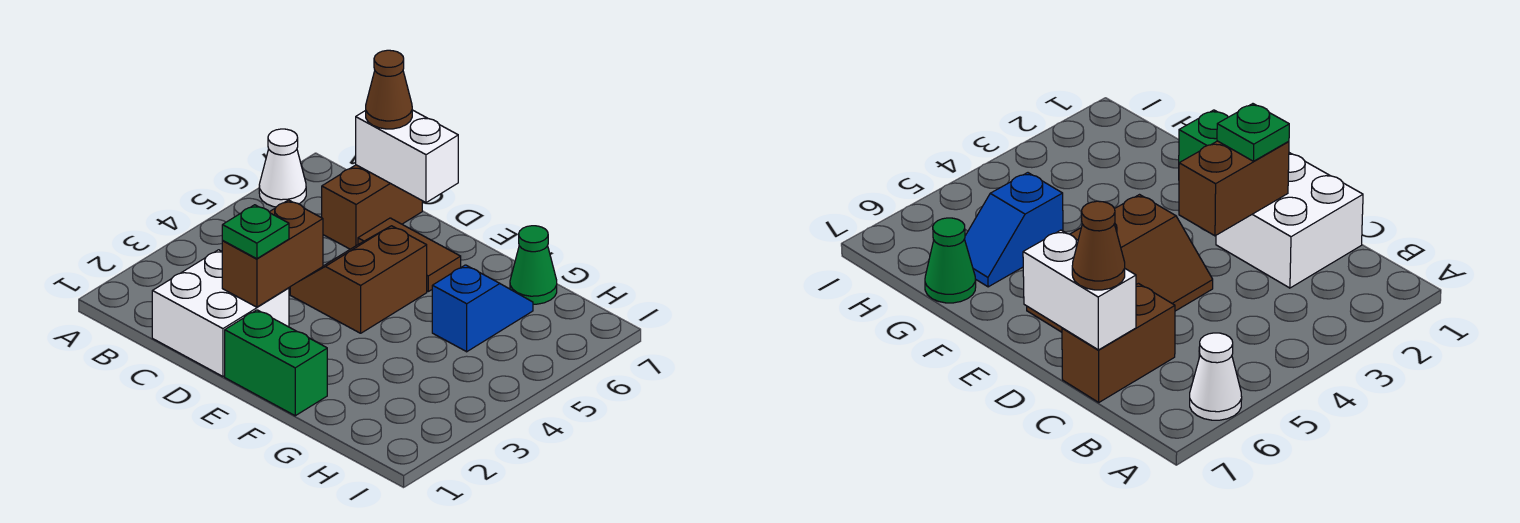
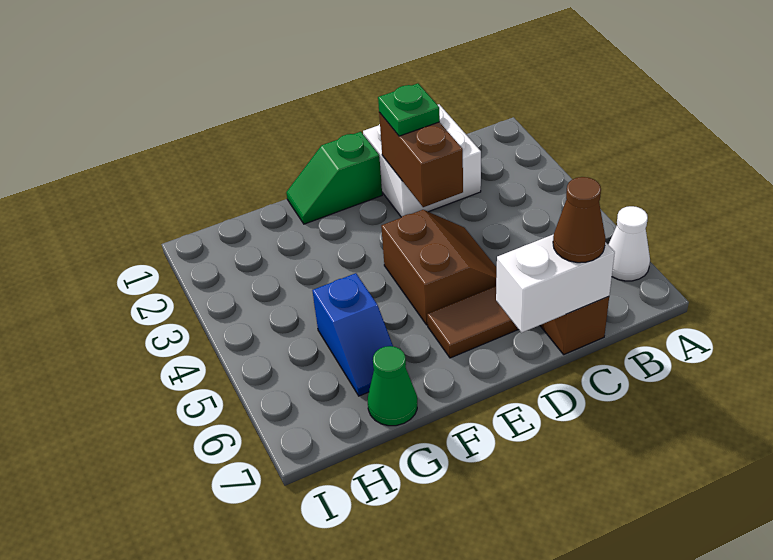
green brick E1:F1 level 1 -> green slope E1:F1 level 1 top E

